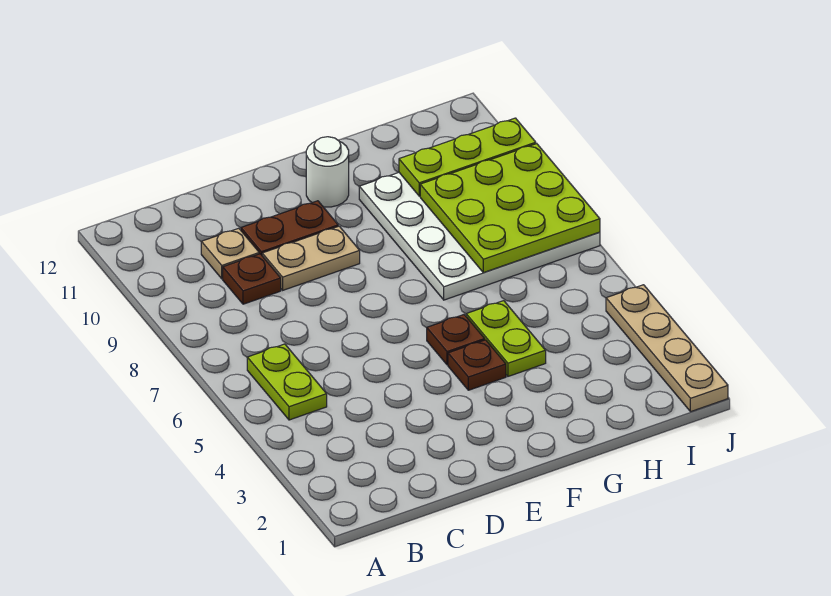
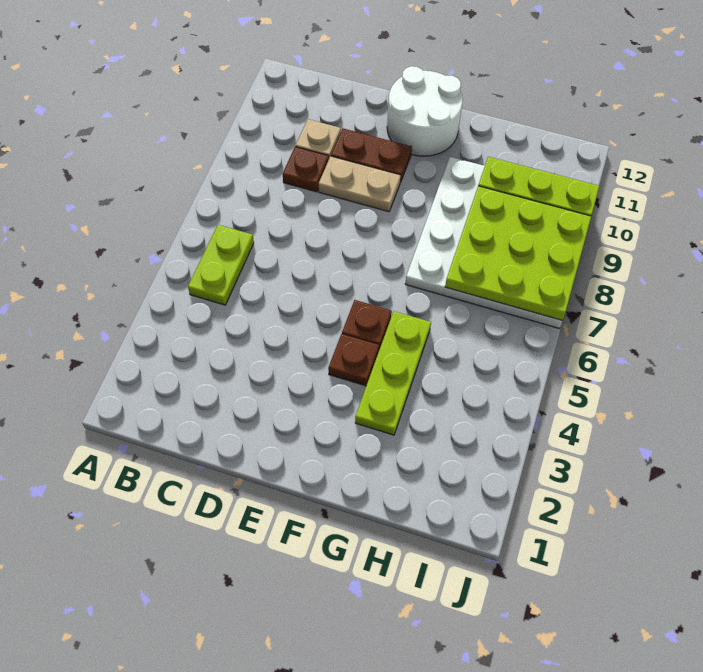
white round brick F11 level 1 -> white round brick E11:F12 level 1
lime plate G4:G5 level 1 -> lime plate G3:G5 level 1
tan plate J1:J4 level 1 -> none

